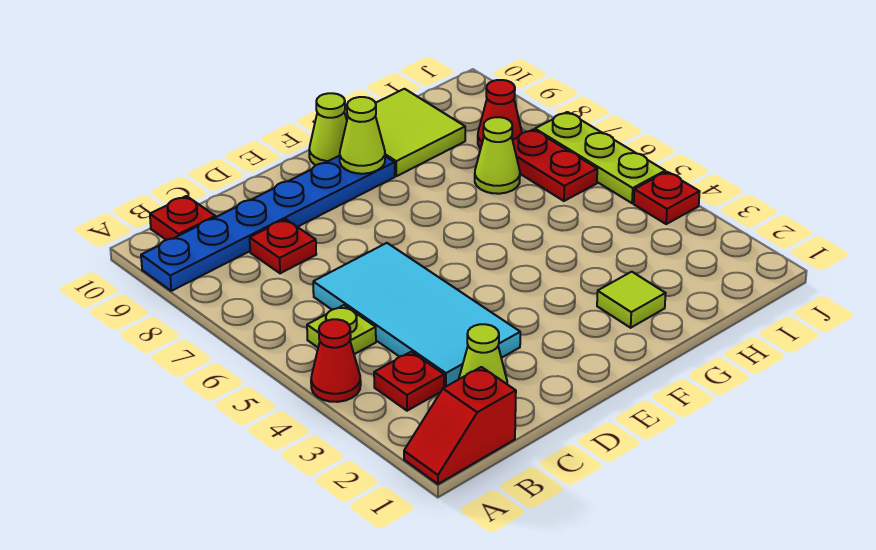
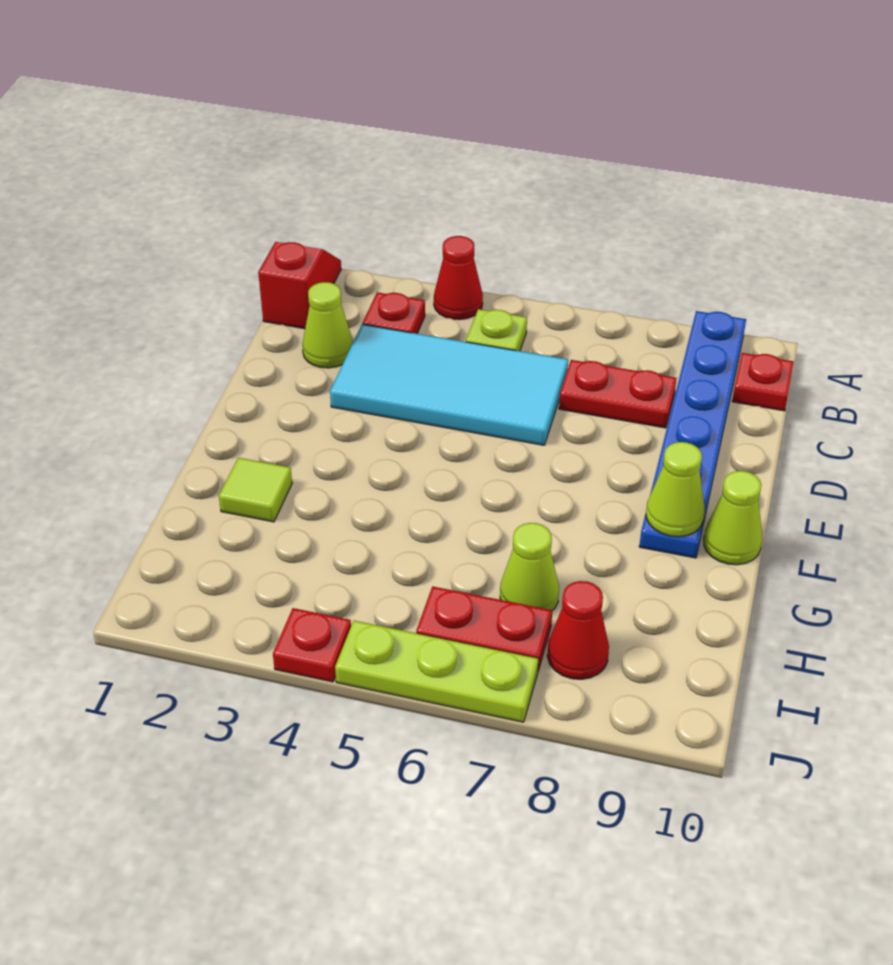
red plate C8 level 1 -> red plate C7:C8 level 1
lime tile G9:H10 level 1 -> none

